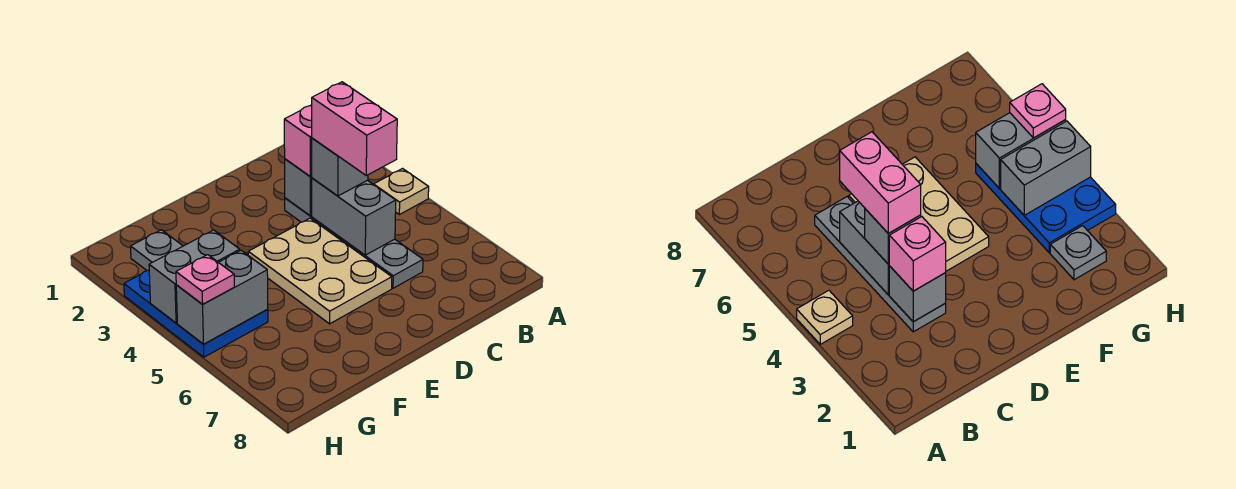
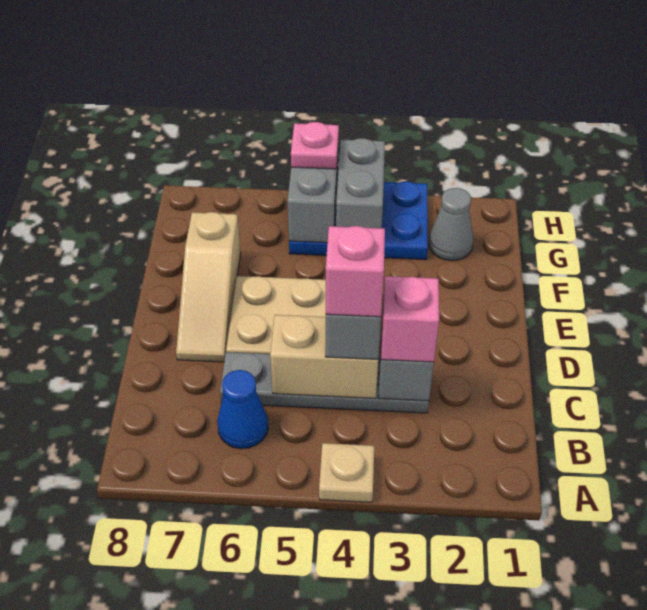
none -> blue cone B6 level 1
grey brick C4:C5 level 2 -> tan brick C4:C5 level 2
pink brick C4:C5 level 4 -> pink brick C4 level 4
none -> tan slope D7:F7 level 1 top F
grey plate G2 level 1 -> grey cone G2 level 1

